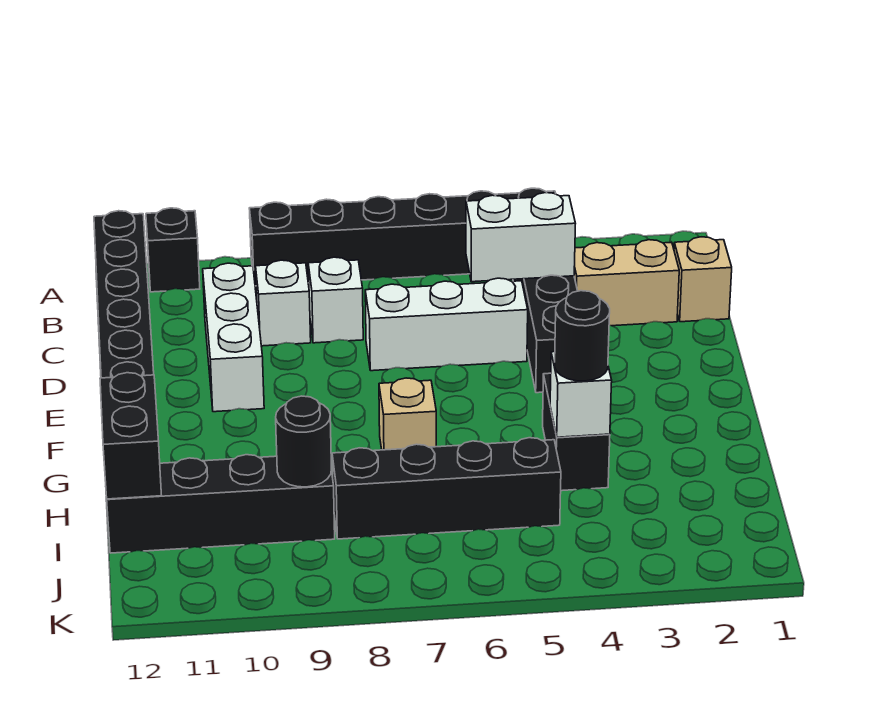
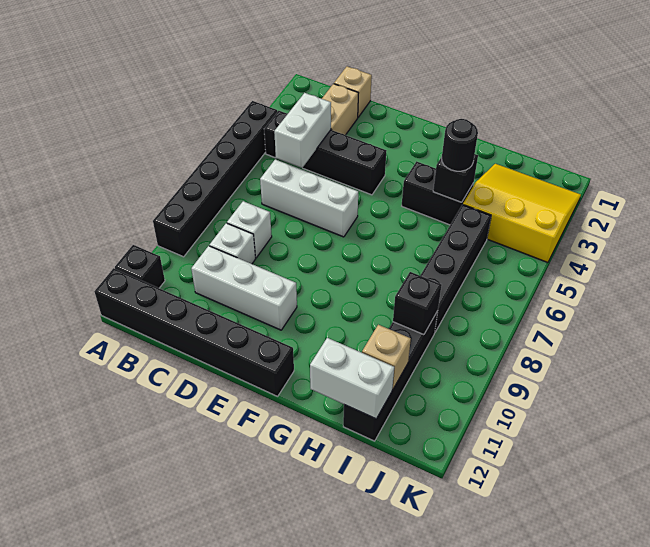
white brick D5:D7 level 1 -> white brick C6:E6 level 1
tan brick G7 level 1 -> tan brick I11 level 2
white brick H4 level 2 -> black brick H4 level 2
black brick H12:I12 level 2 -> white brick H12:I12 level 2
none -> yellow slope I2:K4 level 1 top 4
black round brick I9 level 2 -> black brick I9 level 2

